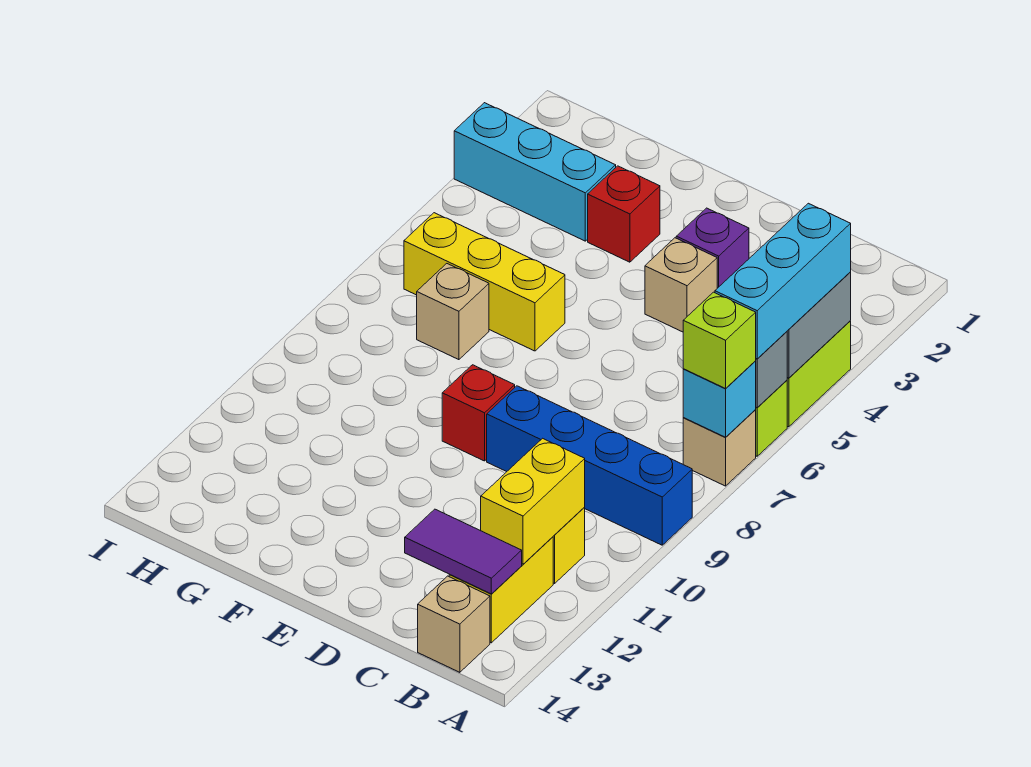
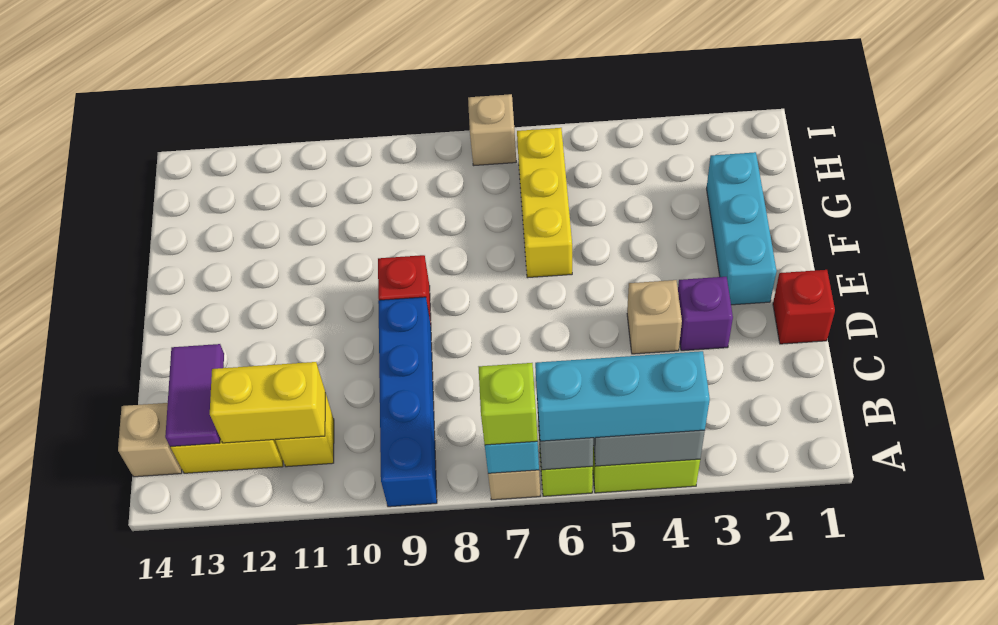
red brick F3 level 1 -> red brick D1 level 1
cyan brick G3:I3 level 1 -> cyan brick E2:G2 level 1
tan brick G7 level 1 -> tan brick I7 level 1

